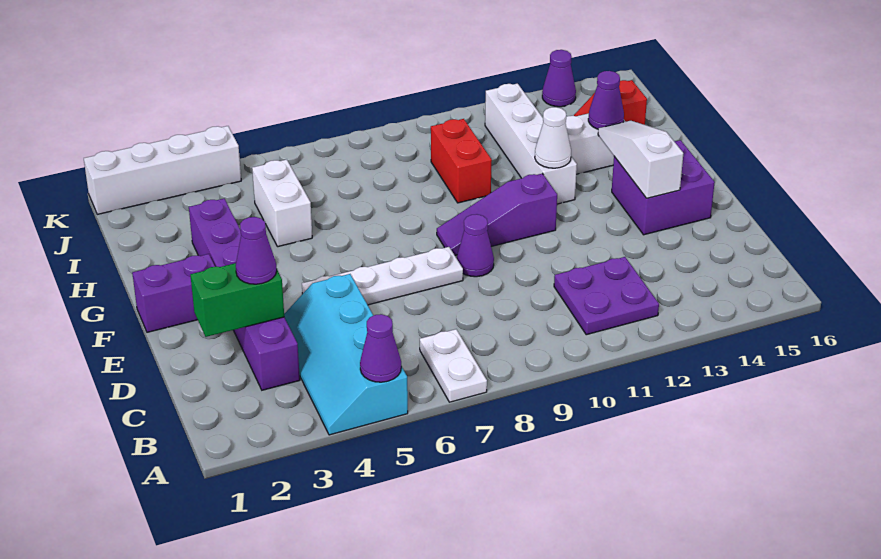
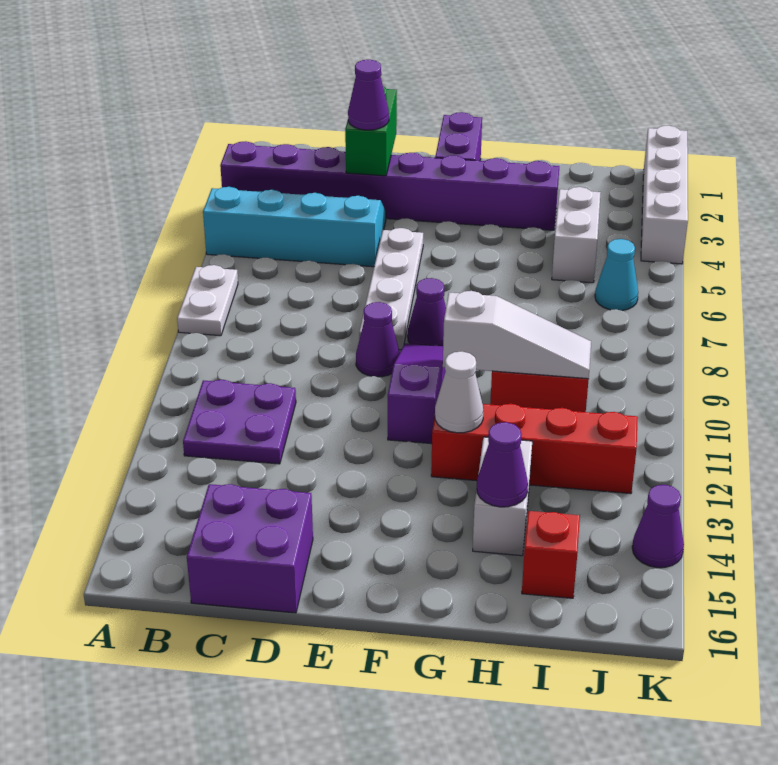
purple cone A5 level 2 -> purple cone F8 level 1
white plate A7:B7 level 1 -> white plate A7:A8 level 1
purple brick C3:H3 level 1 -> purple brick A3:H3 level 1
purple brick E14:F15 level 1 -> purple brick C15:D16 level 1
white slope E14:G14 level 2 top E -> white slope G10:I10 level 2 top G
white brick G12:J12 level 1 -> red brick G12:J12 level 1
white brick H5:I5 level 1 -> white brick I4:I5 level 1
none -> cyan cone J6 level 1

